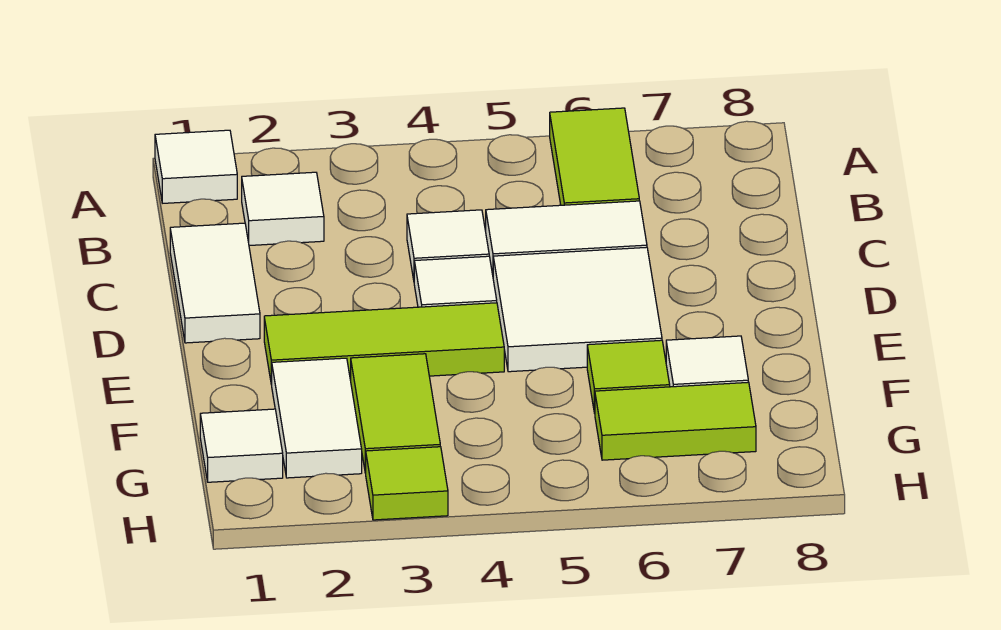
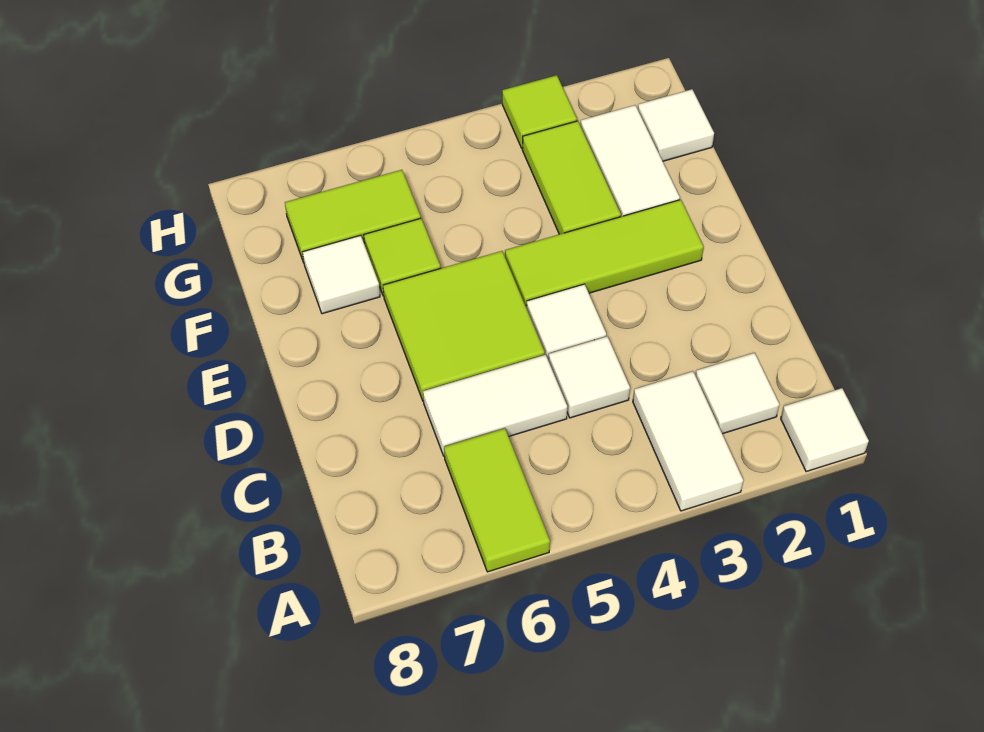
white tile C1:D1 level 1 -> white tile A3:B3 level 1
white tile D5:E6 level 1 -> lime tile D5:E6 level 1

